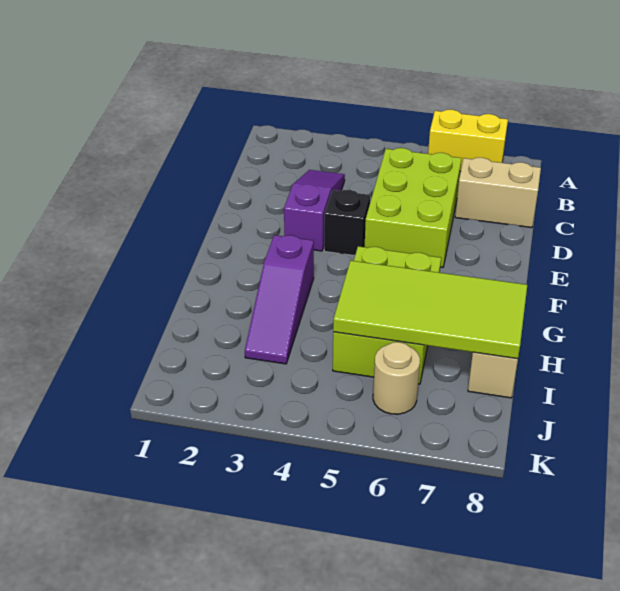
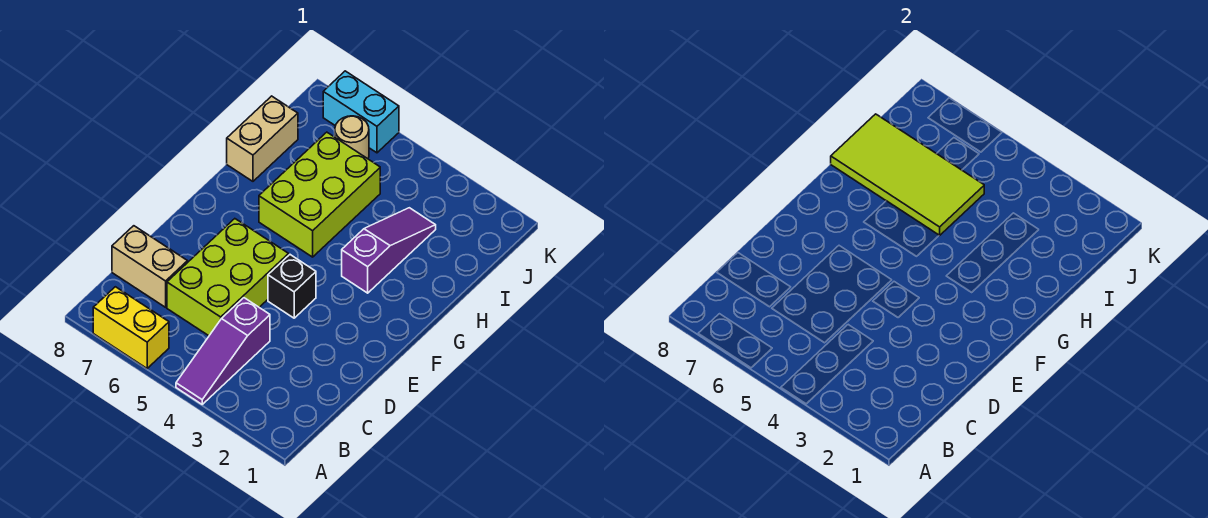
purple slope C3:E3 level 1 top E -> purple slope A4:C4 level 1 top C
none -> cyan brick K6:K7 level 1

